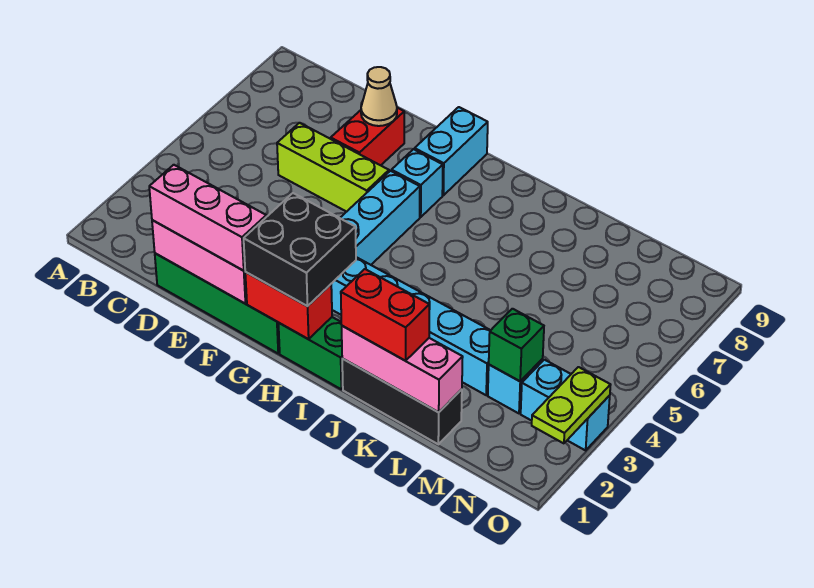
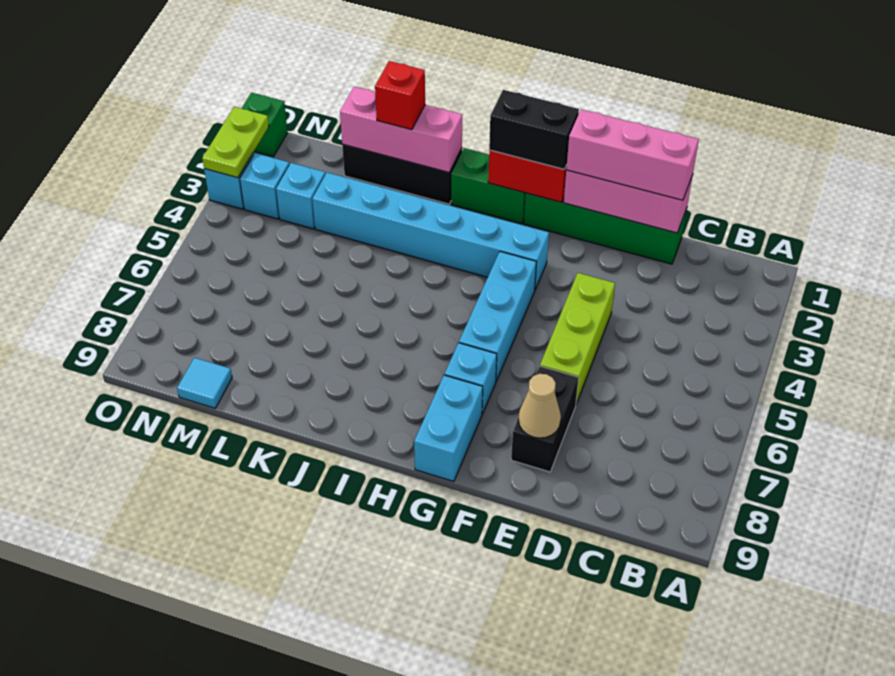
lime brick D6:F6 level 1 -> lime brick E4:E6 level 1
red brick E7:E8 level 1 -> black brick E7:E8 level 1
black brick G1:H2 level 3 -> black brick G1:H1 level 3
red brick J1:K1 level 3 -> red brick K1 level 3
green brick M3 level 2 -> green brick O1 level 1
none -> cyan tile M9 level 1

